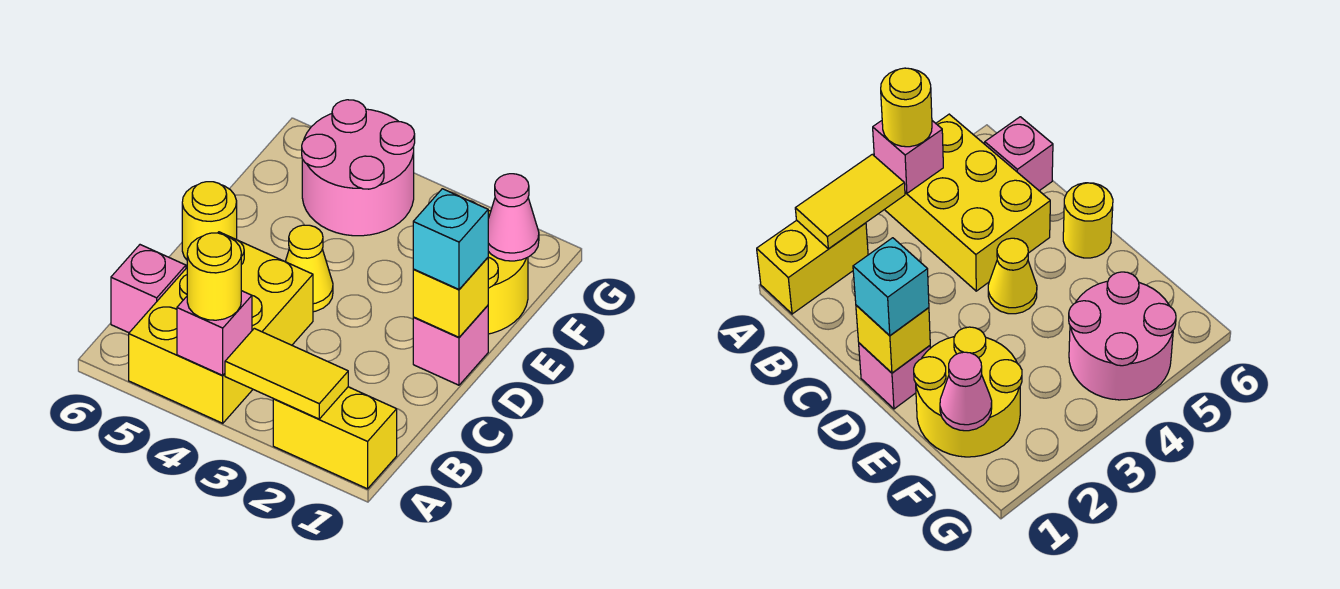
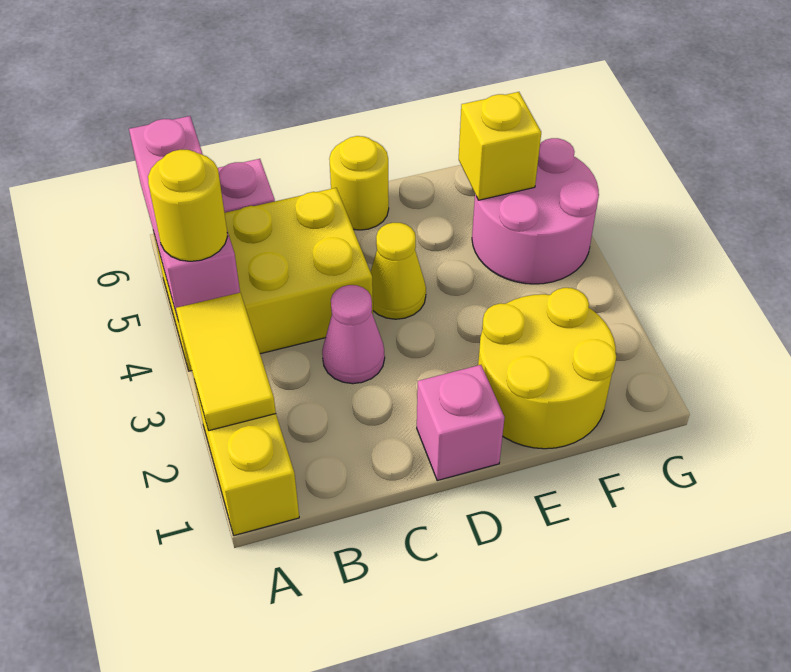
pink brick A4 level 2 -> pink brick A4:A6 level 2
yellow brick D1 level 2 -> yellow brick F5 level 2
cyan brick D1 level 3 -> none
pink cone F1 level 2 -> pink cone C3 level 1

